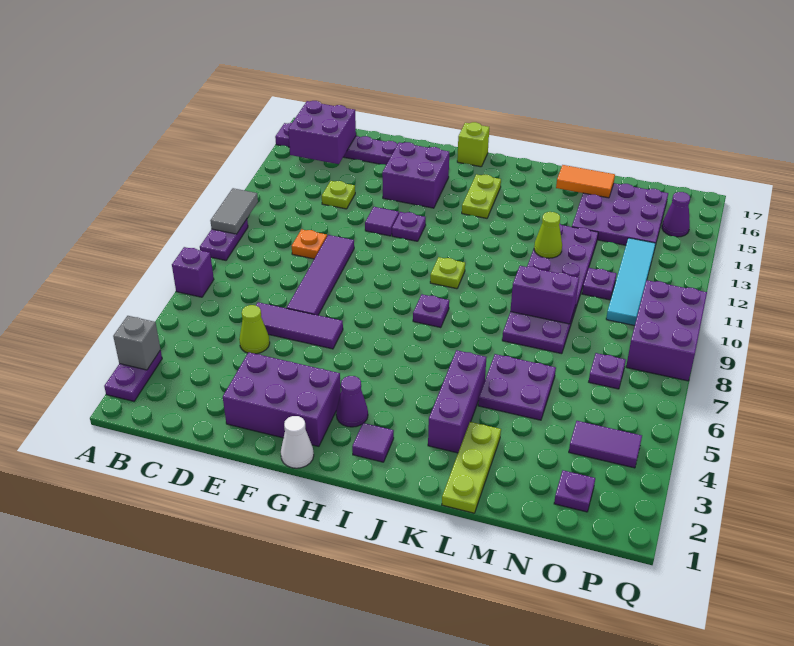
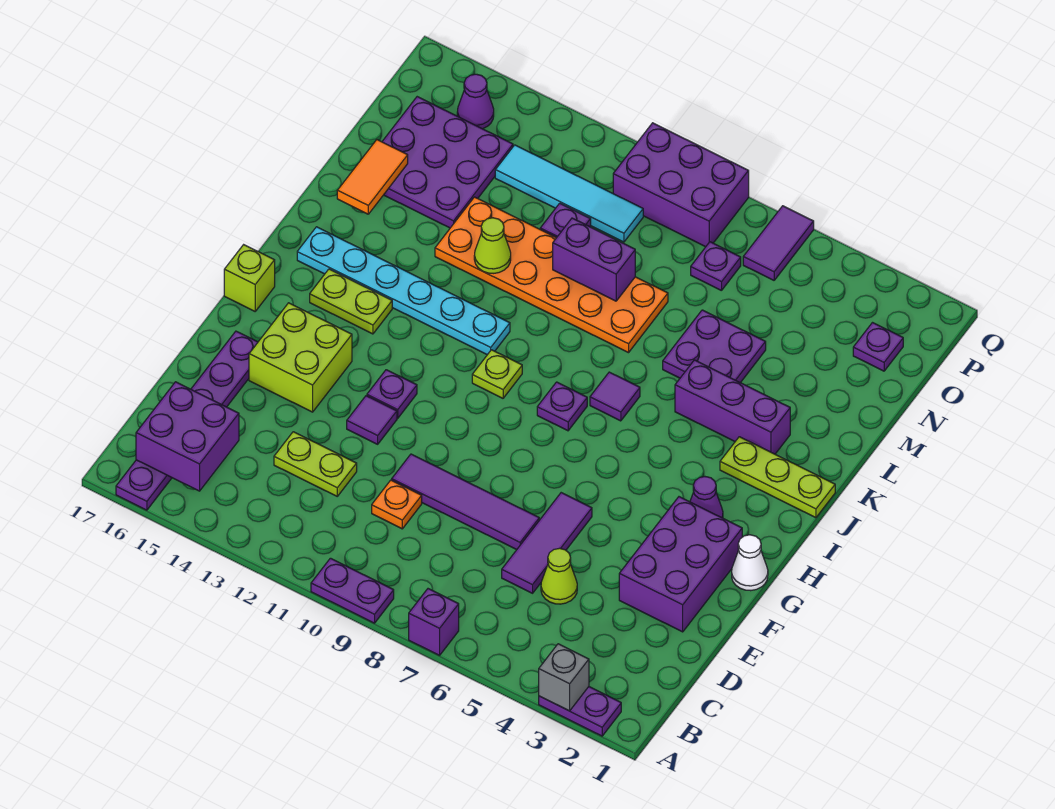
grey tile A10:A11 level 2 -> none
lime plate D13 level 1 -> lime plate D12:D13 level 1
purple brick F14:G15 level 1 -> lime brick F14:G15 level 1
purple tile I2 level 1 -> purple tile J7 level 1
none -> cyan plate J11:J16 level 1
lime plate L1:L3 level 1 -> lime plate J1:J3 level 1
purple plate L8:M13 level 1 -> orange plate L8:M13 level 1
purple brick L9:M9 level 2 -> purple brick M9:M10 level 2
purple tile O4:P4 level 1 -> purple tile P6:Q6 level 1

